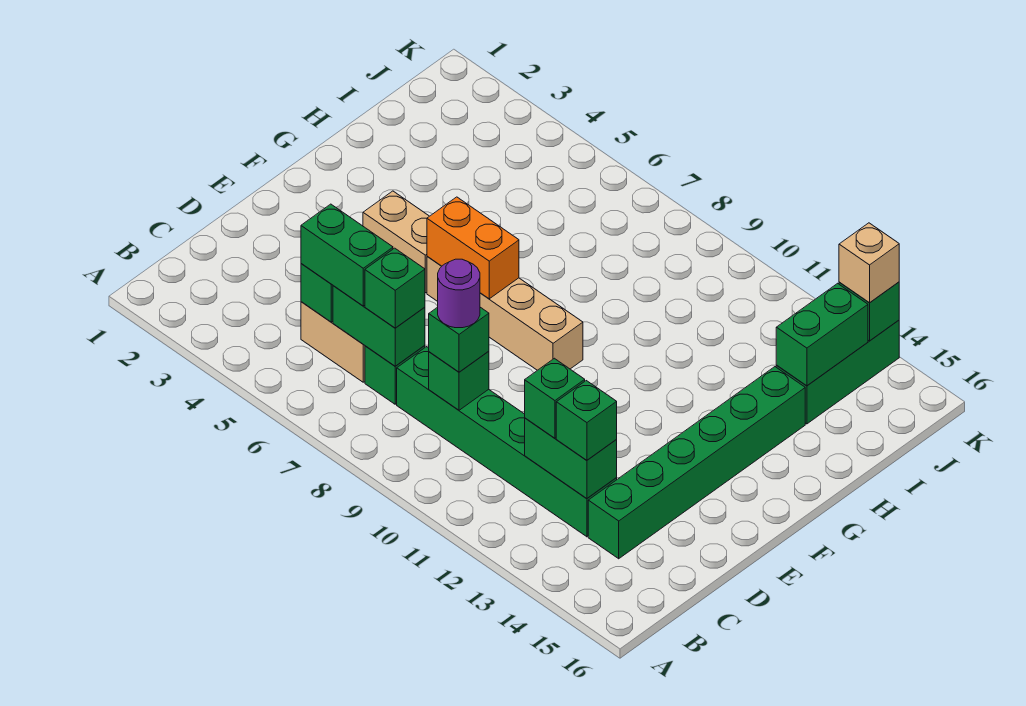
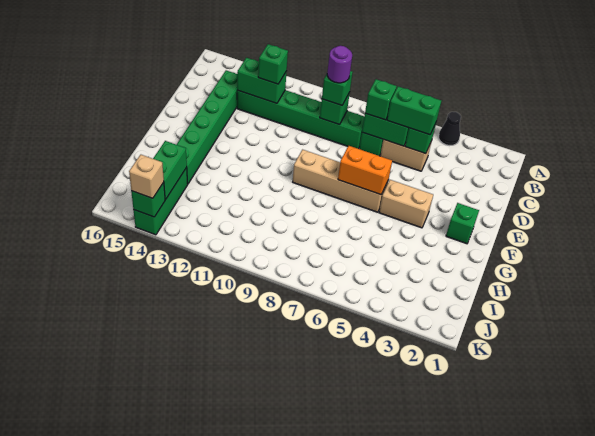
none -> black cone A4 level 1
green brick C13 level 3 -> green brick F2 level 1

